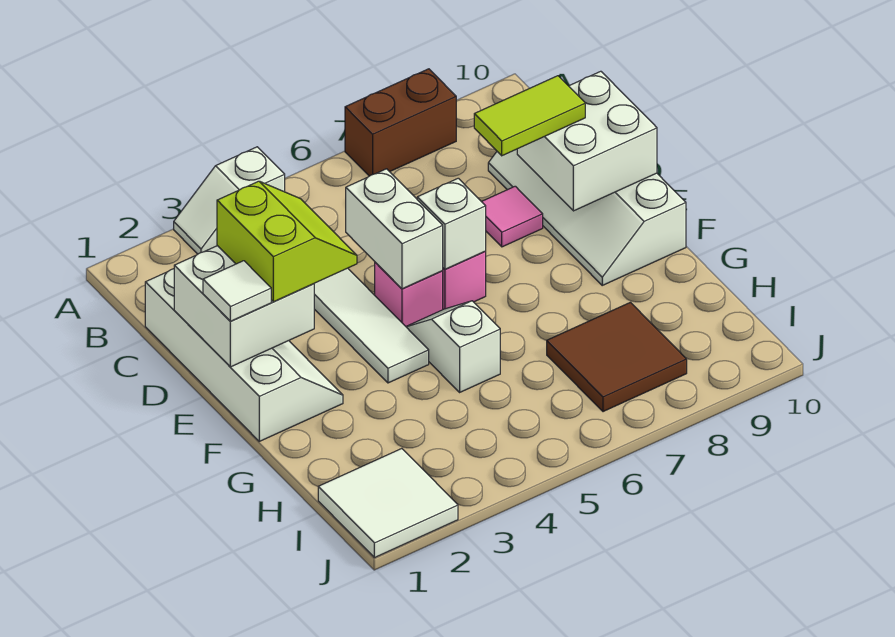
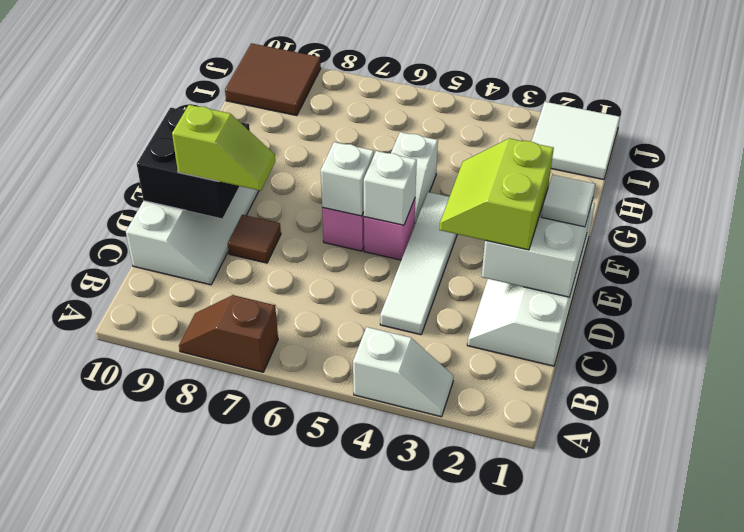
brown brick A7:A8 level 1 -> brown slope A7:A8 level 1 top 7
white brick D5:E5 level 2 -> white brick E5 level 2
pink tile D8 level 1 -> brown tile D8 level 1
lime tile D8:D9 level 3 -> lime slope D8:D9 level 3 top 9
white brick D9:E10 level 2 -> black brick D9:E10 level 2
brown tile H7:I8 level 1 -> brown tile I9:J10 level 1

